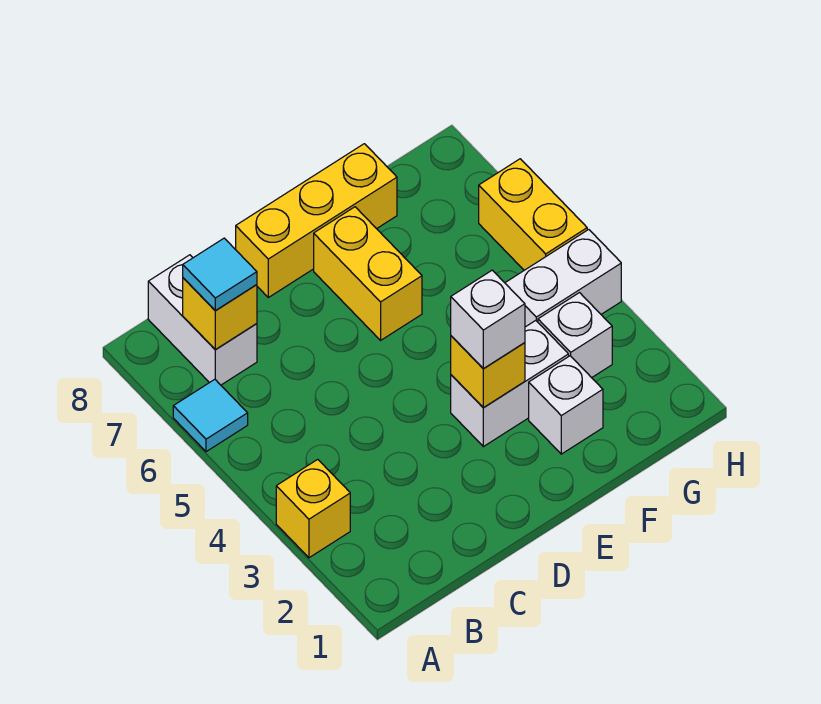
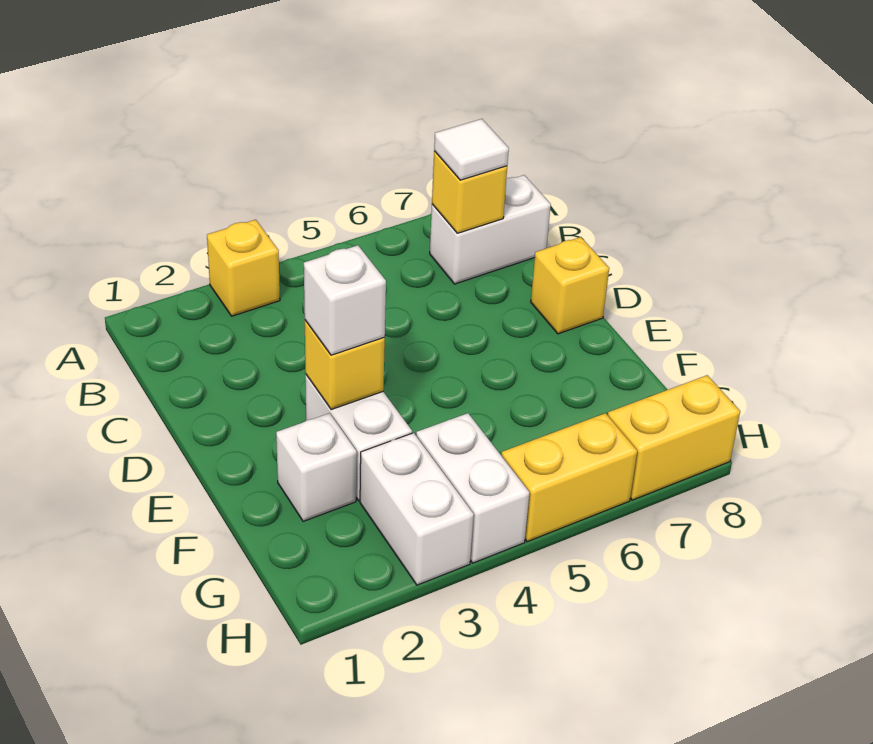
cyan tile A6 level 1 -> none
cyan tile B7 level 3 -> white tile B7 level 3
yellow brick D8:F8 level 1 -> yellow brick D8 level 1
yellow brick E6:E7 level 1 -> yellow brick H7:H8 level 1
white brick G3 level 1 -> white brick G3:H3 level 1

